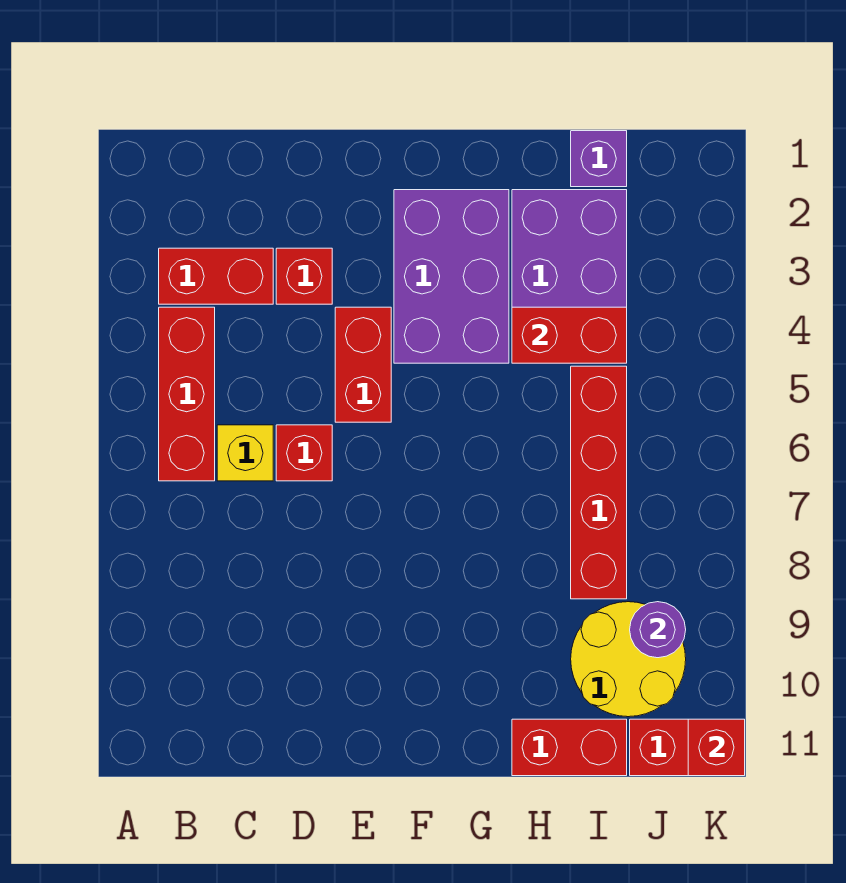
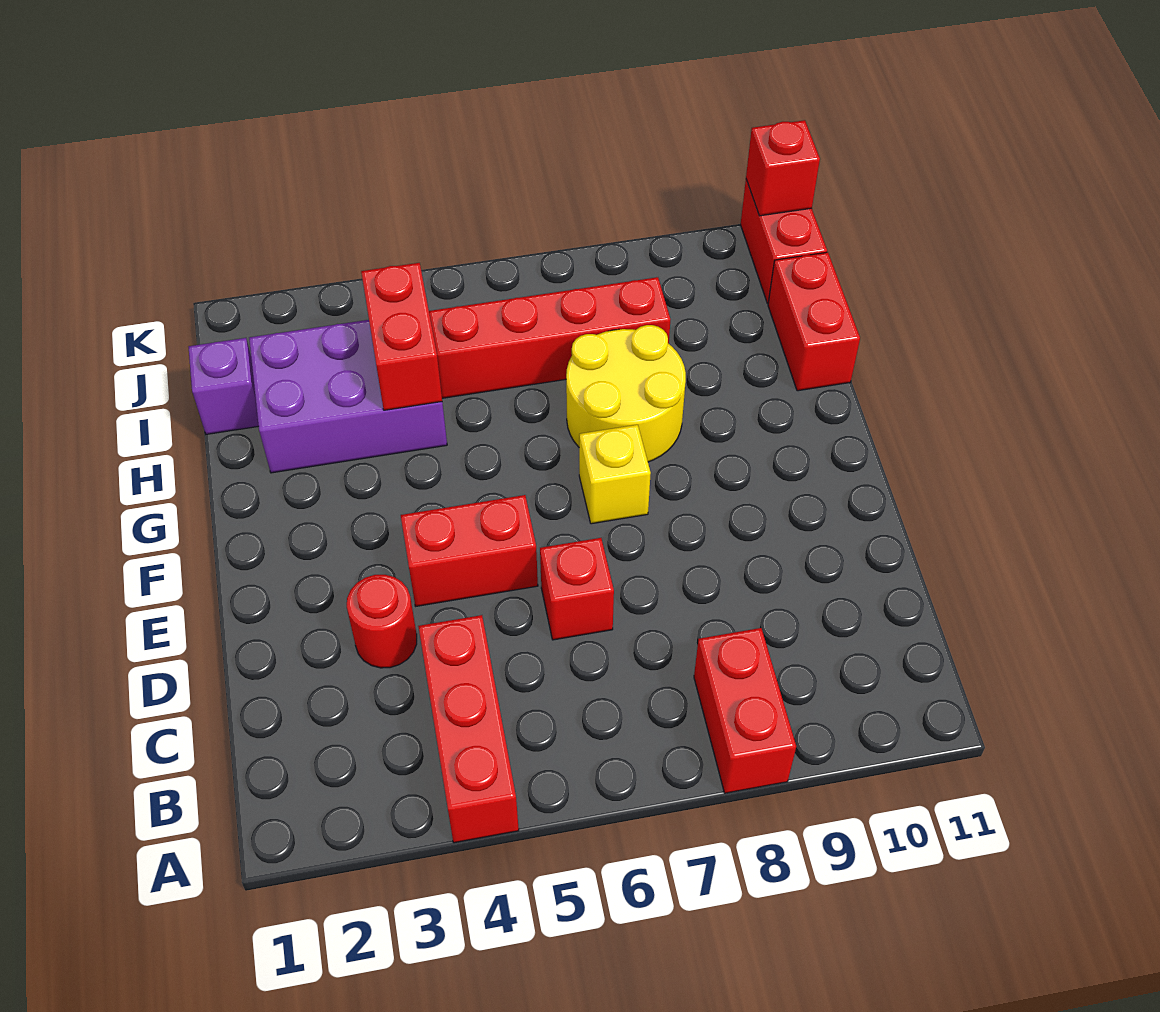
red brick B3:C3 level 1 -> red brick A8:B8 level 1
red brick B4:B6 level 1 -> red brick A4:C4 level 1
yellow brick C6 level 1 -> yellow brick F7 level 1
red brick D3 level 1 -> red round brick D3 level 1
purple brick F2:G4 level 1 -> none
yellow round brick I9:J10 level 1 -> yellow round brick G7:H8 level 1
purple round brick J9 level 2 -> none

